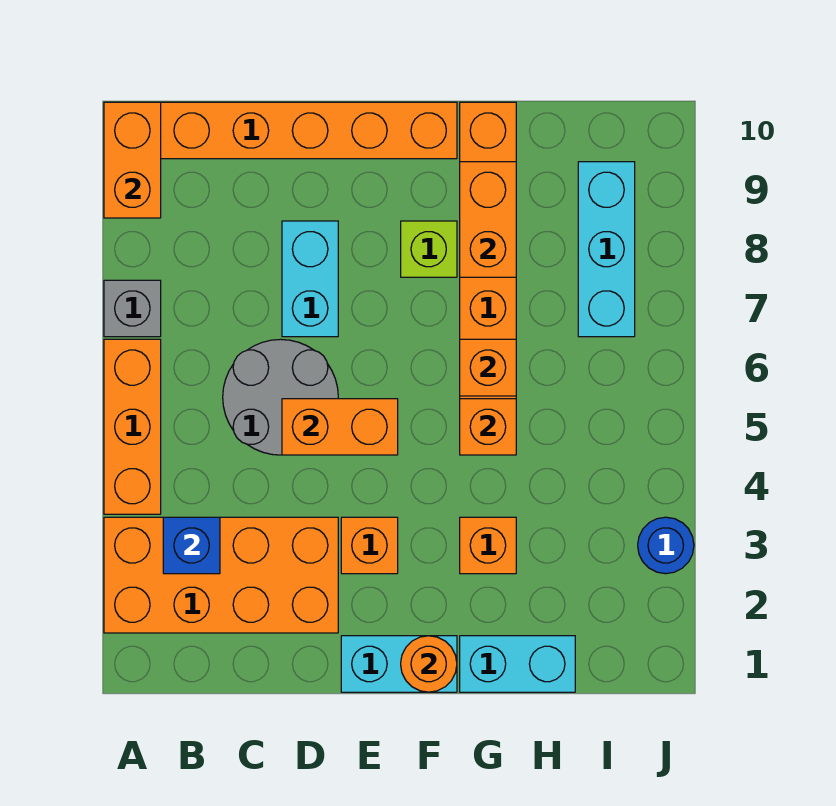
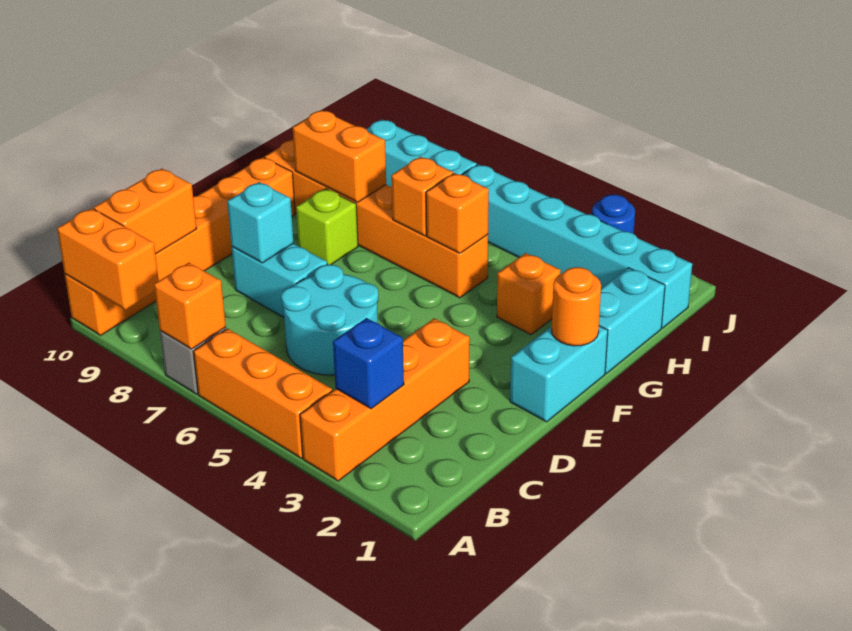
orange brick A2:D3 level 1 -> orange brick A3:D3 level 1
grey round brick C5:D6 level 1 -> cyan round brick C5:D6 level 1
orange brick D5:E5 level 2 -> orange brick B10:C10 level 2
none -> cyan brick D8 level 2
orange brick E3 level 1 -> orange brick A7 level 2
none -> cyan brick I1:I6 level 1

